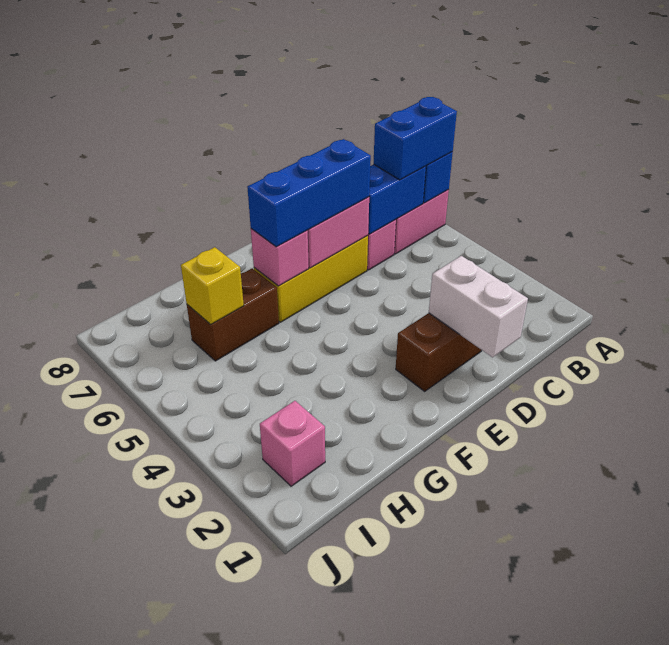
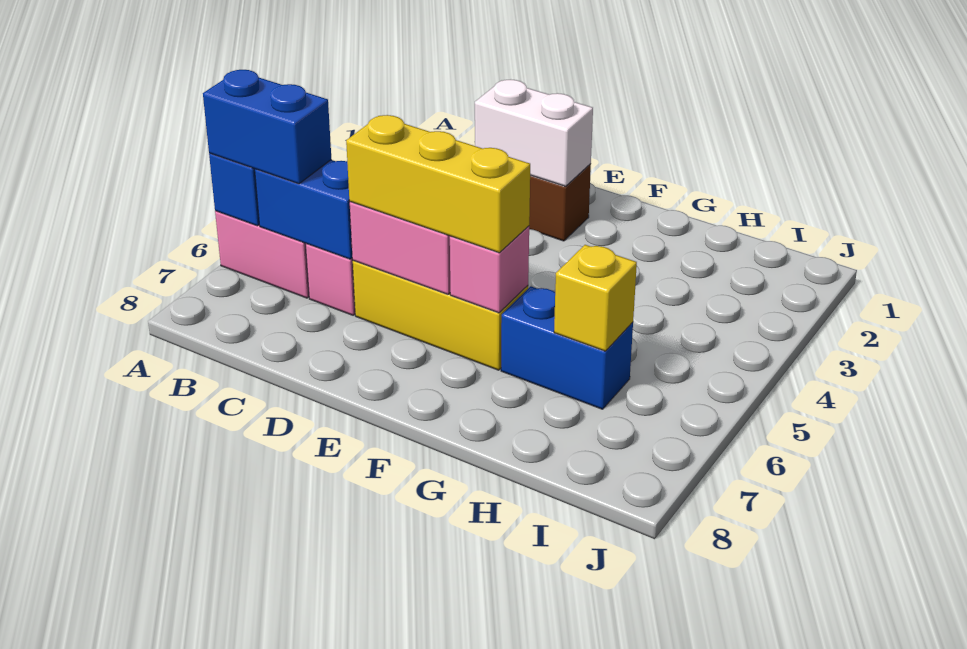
white brick D1:D2 level 2 -> white brick D2:E2 level 2
blue brick D6:F6 level 3 -> yellow brick D6:F6 level 3
brown brick G6:H6 level 1 -> blue brick G6:H6 level 1
pink brick I2 level 1 -> none

